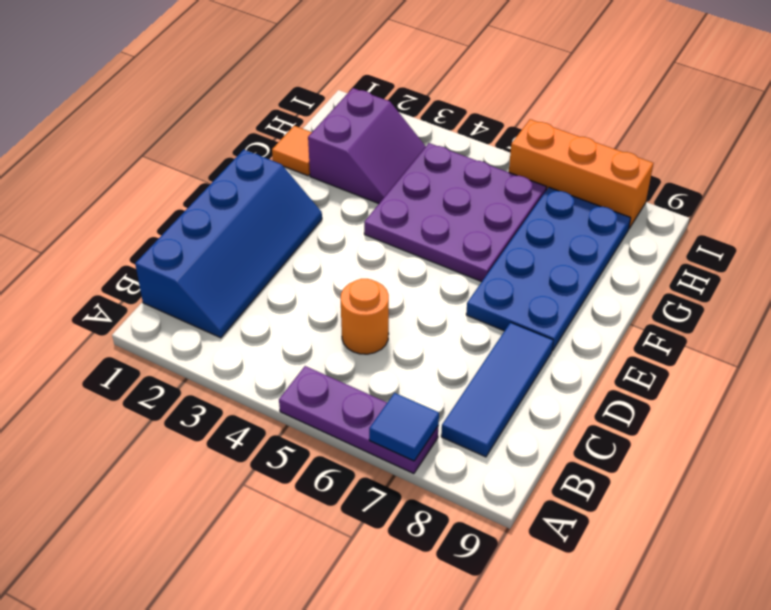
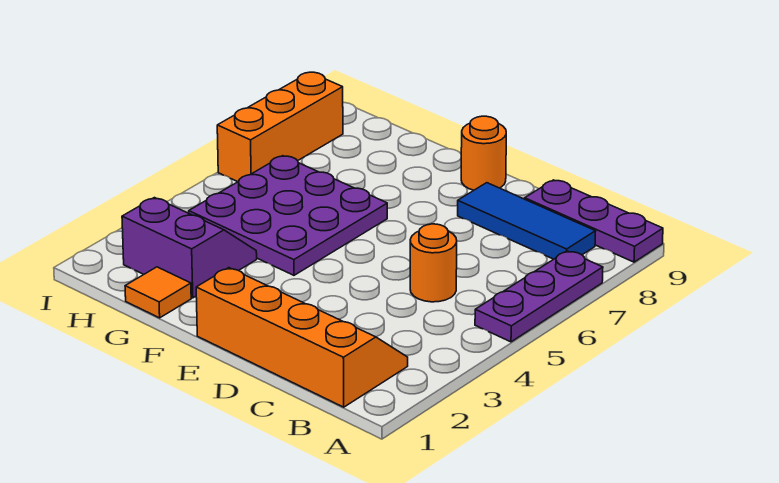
blue tile A7 level 2 -> none
none -> purple plate A9:C9 level 1
blue slope B1:E2 level 1 top 1 -> orange slope B1:E2 level 1 top 1
blue plate E7:H8 level 1 -> none
none -> orange round brick E9 level 1

